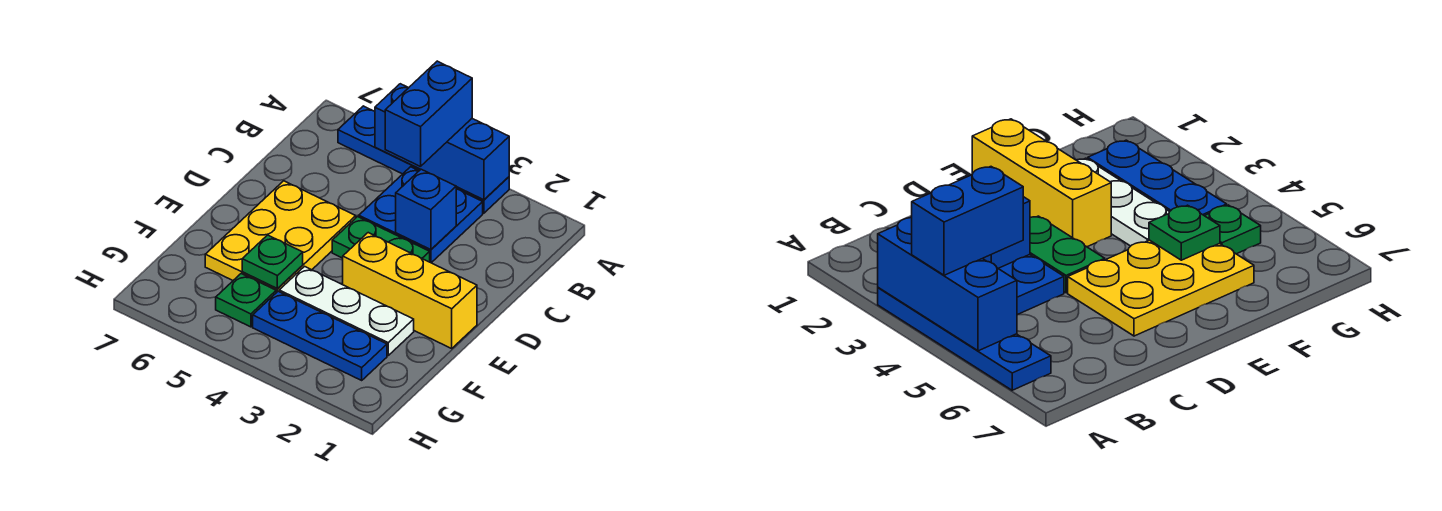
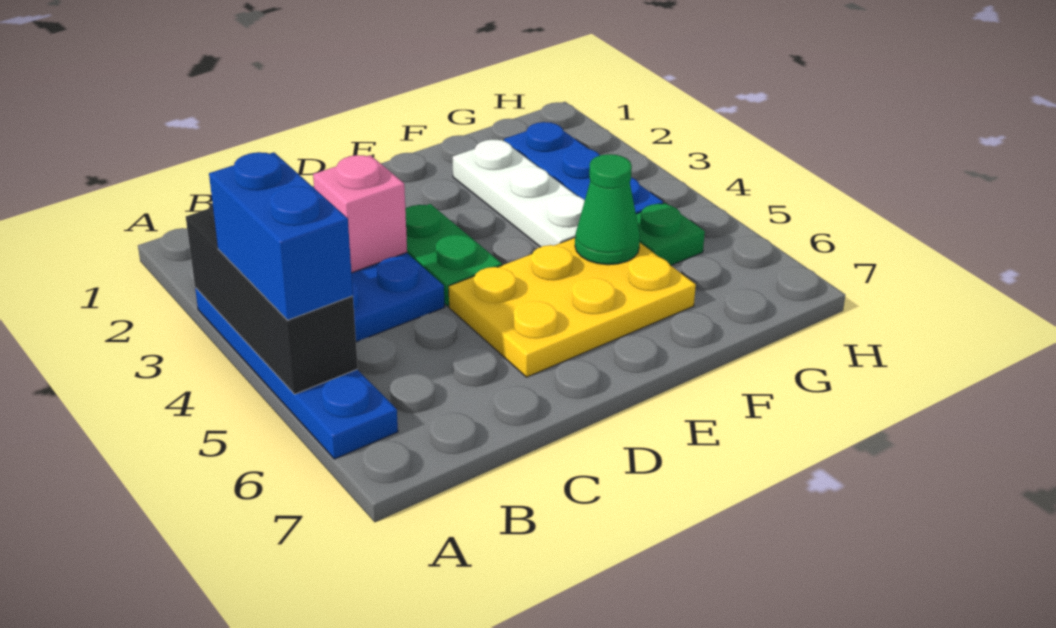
blue brick A3:A5 level 2 -> black brick A3:A5 level 2
blue brick A4:B4 level 3 -> blue brick A4:A5 level 3
blue brick C3 level 2 -> pink brick C3 level 2
yellow brick E1:E3 level 1 -> none
green plate F5 level 2 -> green cone F5 level 2

